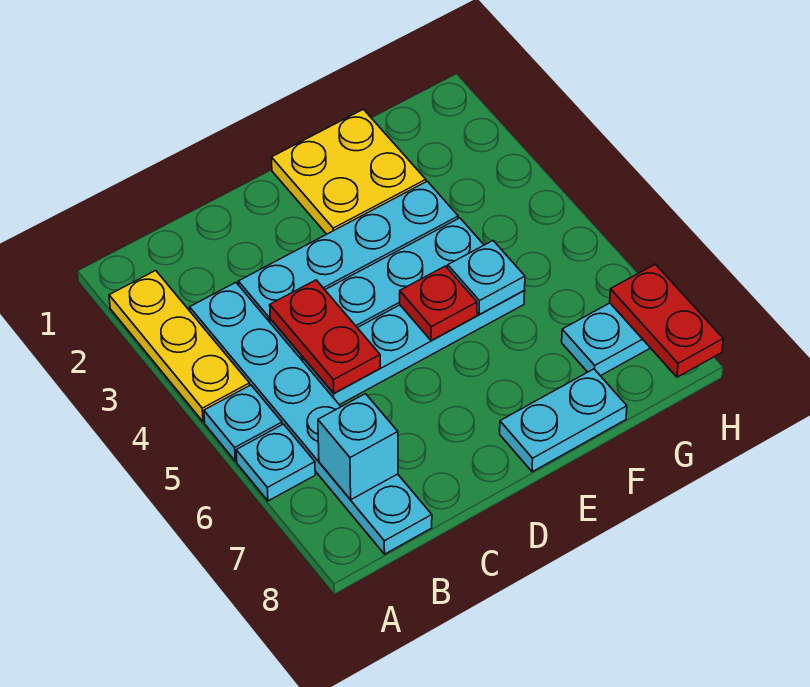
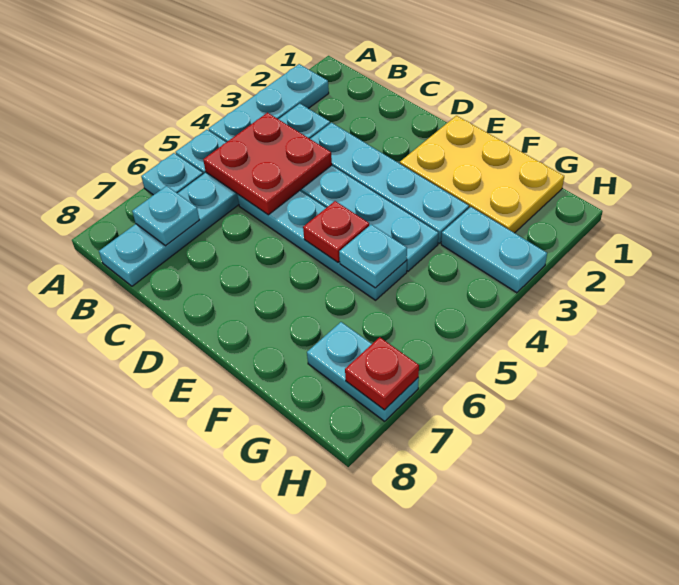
yellow plate A2:A4 level 1 -> cyan plate A2:A4 level 1
cyan brick B7 level 2 -> cyan plate B7 level 2
red plate C4:C5 level 2 -> red plate B4:C5 level 2
yellow plate E1:F2 level 1 -> yellow plate E1:G2 level 1
cyan plate E8:F8 level 1 -> cyan plate G3:H3 level 1
red plate H7:H8 level 2 -> red plate H7 level 2

